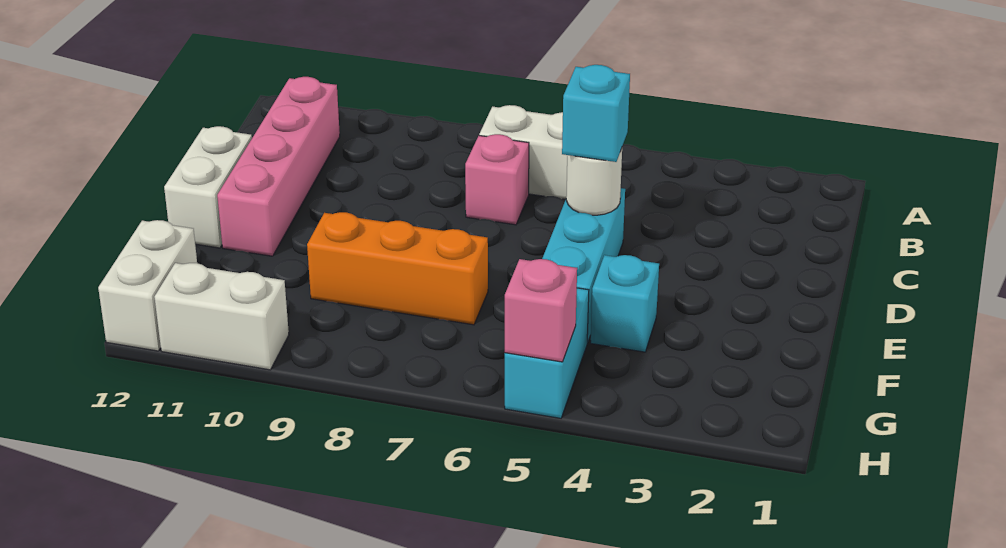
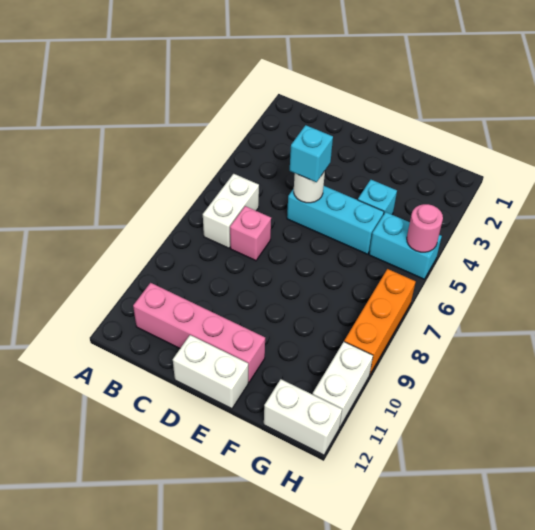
orange brick F7:F9 level 1 -> orange brick H7:H9 level 1
pink brick H5 level 2 -> pink round brick H5 level 2

